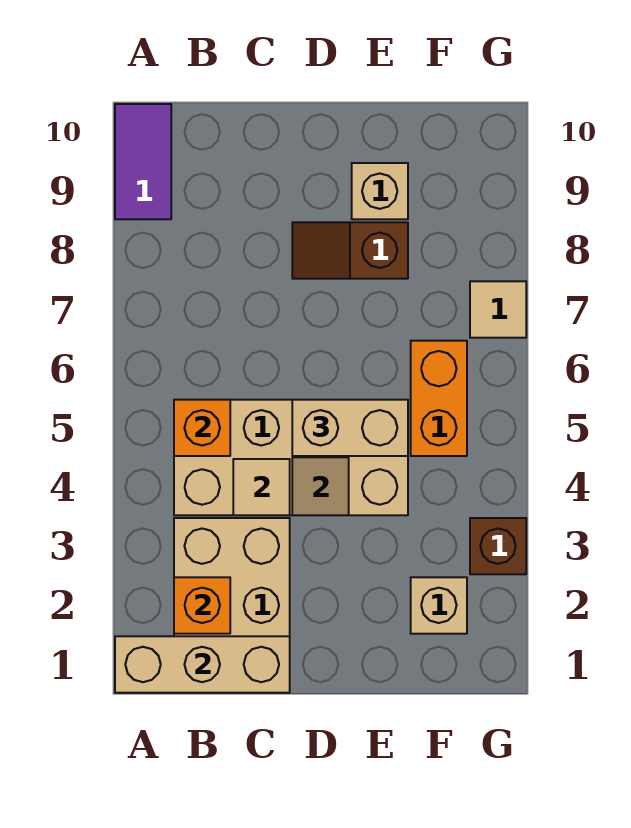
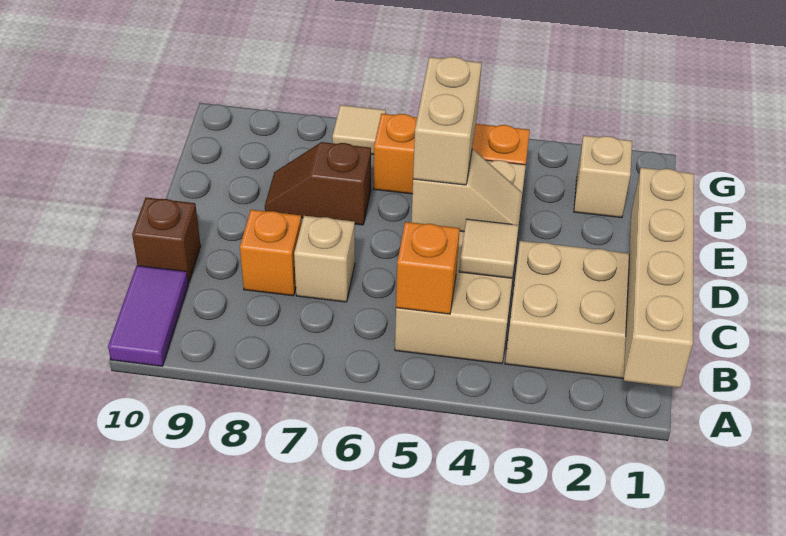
tan brick A1:C1 level 2 -> tan brick A1:D1 level 2
purple tile A9:A10 level 1 -> purple tile A10:B10 level 1
orange brick B2 level 2 -> orange brick C8 level 1
brown slope D8:E8 level 1 top E -> brown slope E7:E8 level 1 top 7
tan brick E9 level 1 -> tan brick C7 level 1
orange brick F5:F6 level 1 -> orange brick F4:F6 level 1
brown brick G3 level 1 -> brown brick C10 level 1

